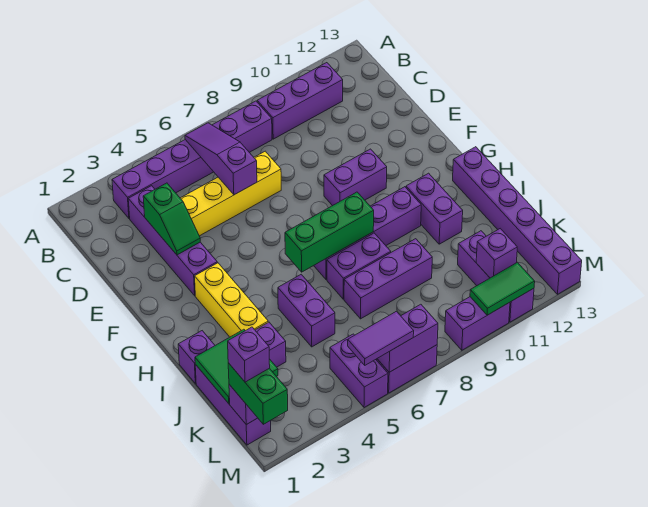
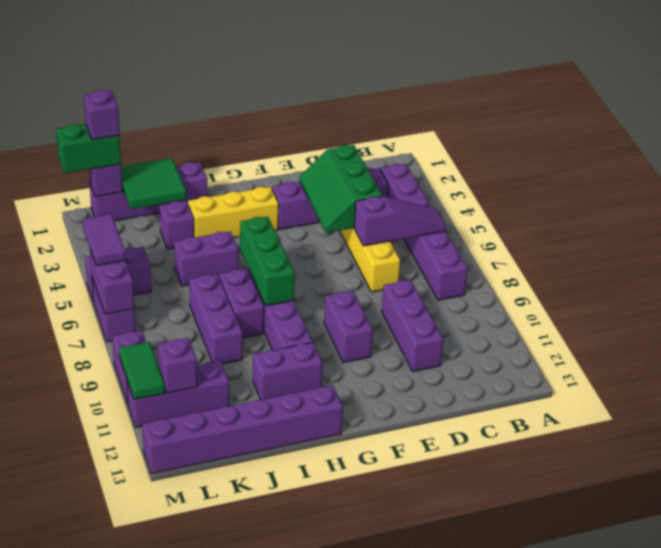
purple brick B9:B11 level 1 -> purple brick D9:D11 level 1
green slope D3:E3 level 2 top D -> green slope D3:E5 level 2 top D

